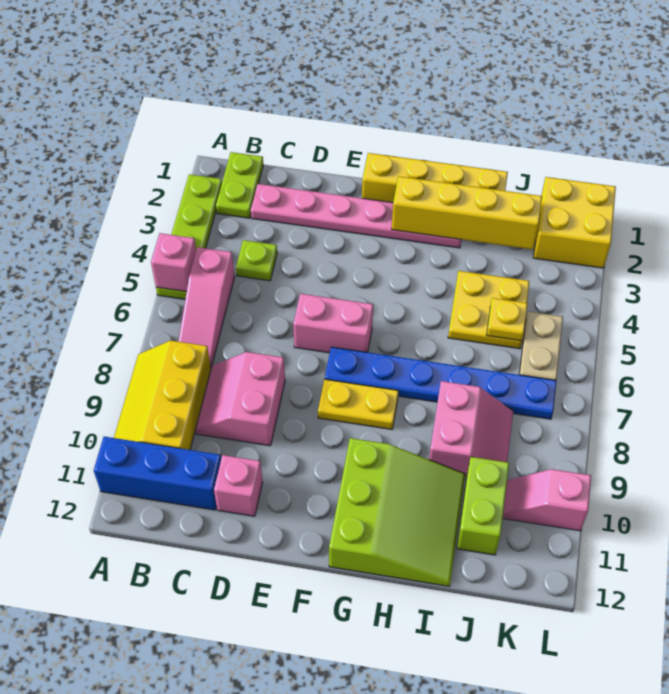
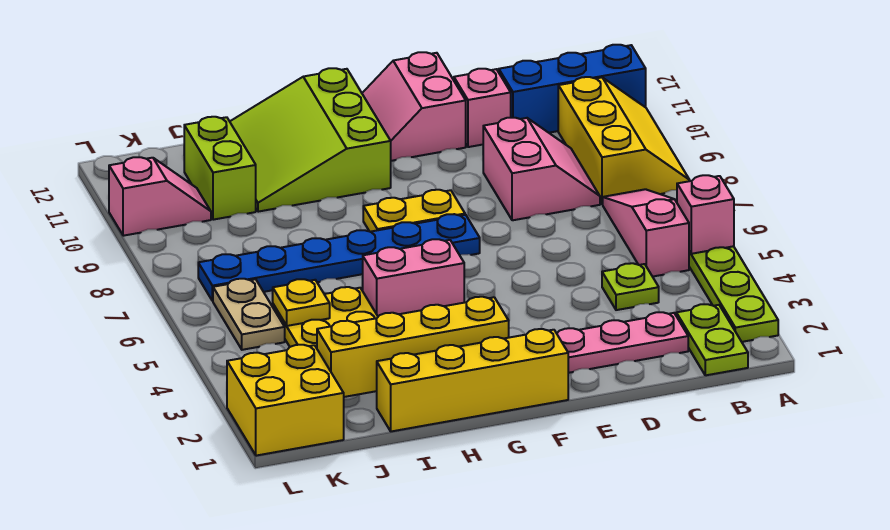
pink brick E6:F6 level 1 -> pink brick G5:H5 level 1
pink slope I8:J9 level 1 top I -> pink slope E11:F12 level 1 top E

